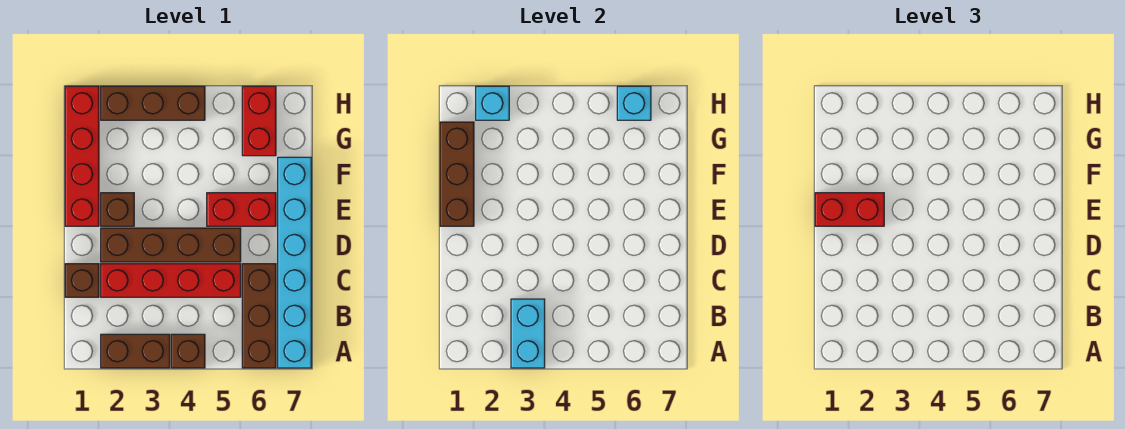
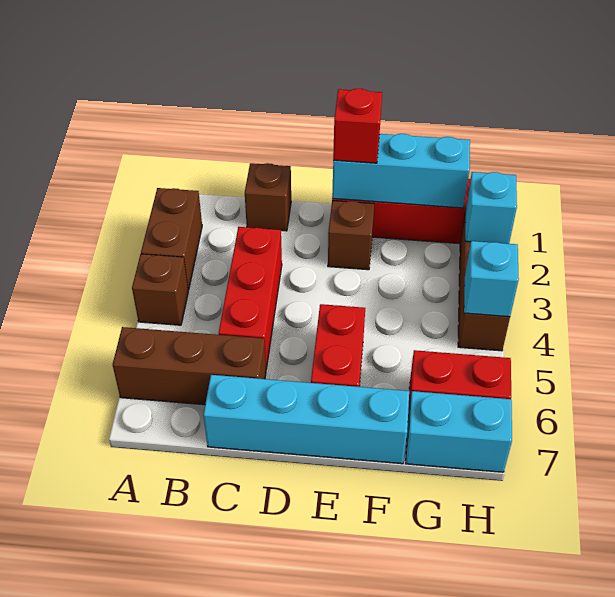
cyan brick A3:B3 level 2 -> cyan brick G7:H7 level 1
cyan brick A7:F7 level 1 -> cyan brick C7:F7 level 1
red brick C2:C5 level 1 -> red brick C3:C5 level 1
brown brick D2:D5 level 1 -> none
brown brick E1:G1 level 2 -> cyan brick E1:G1 level 2
red brick E1:E2 level 3 -> red brick E1 level 3
cyan brick H6 level 2 -> cyan brick H4 level 2

